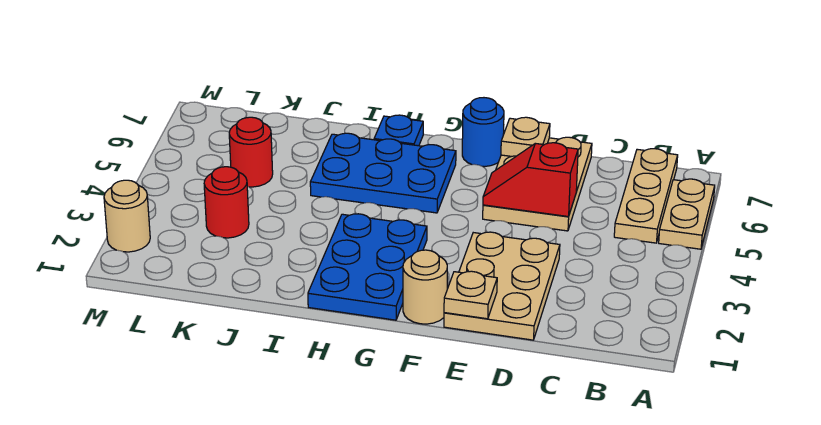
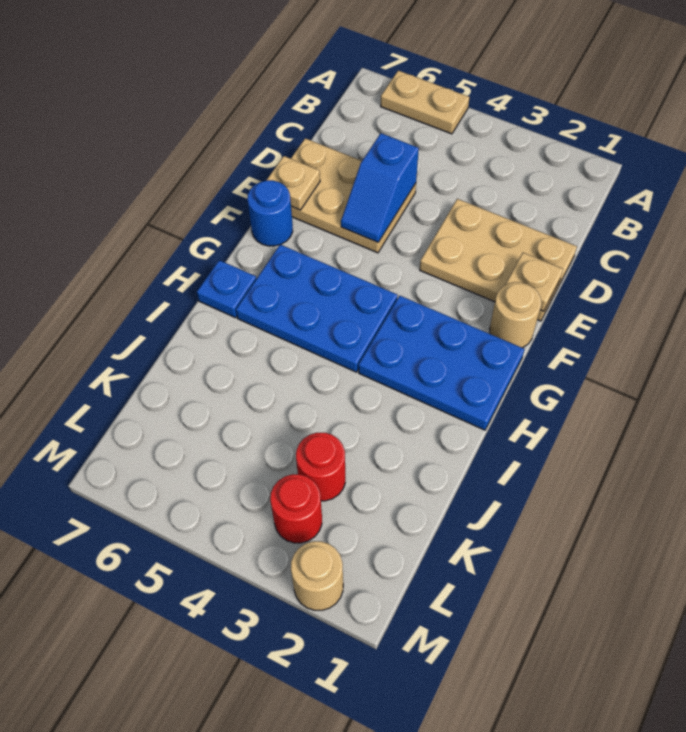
tan plate B5:B7 level 1 -> none
red slope D5:E5 level 2 top D -> blue slope D5:E5 level 2 top D
blue plate G5:I6 level 1 -> blue plate G4:H6 level 1
red round brick K5 level 1 -> red round brick L3 level 1

